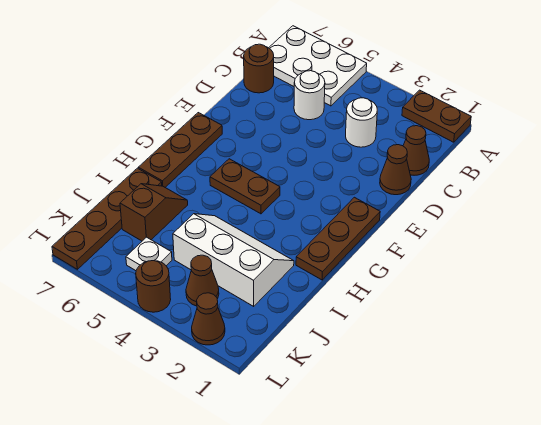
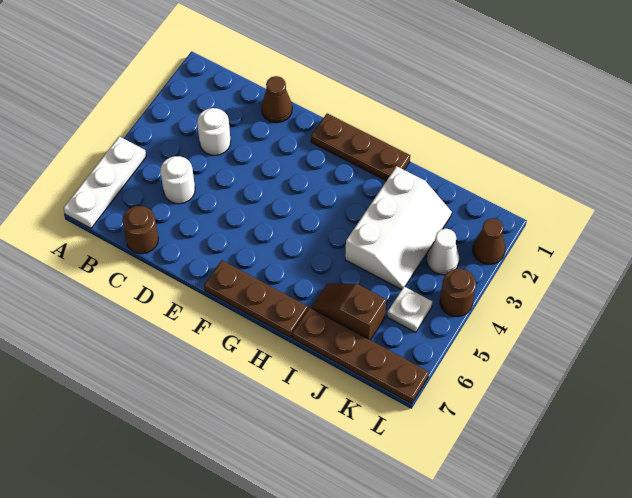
brown plate A1:A2 level 1 -> none
white plate A5:B7 level 1 -> white plate A5:A7 level 1
brown cone C1 level 1 -> none
brown plate G4:G5 level 1 -> none
white slope I2:J4 level 1 top J -> white slope I2:J4 level 1 top I
brown cone K3 level 1 -> white cone K3 level 1

